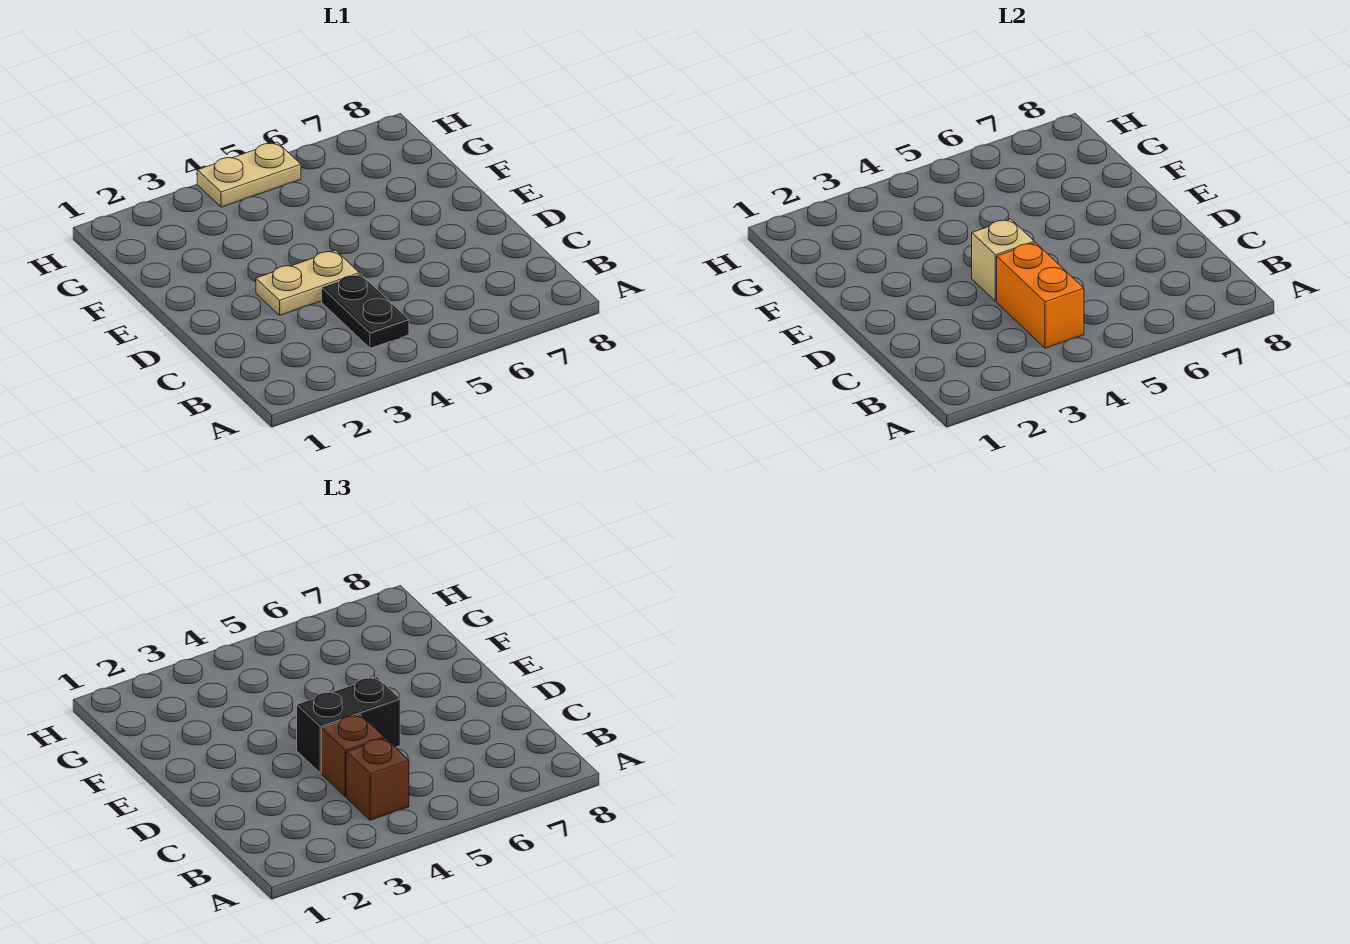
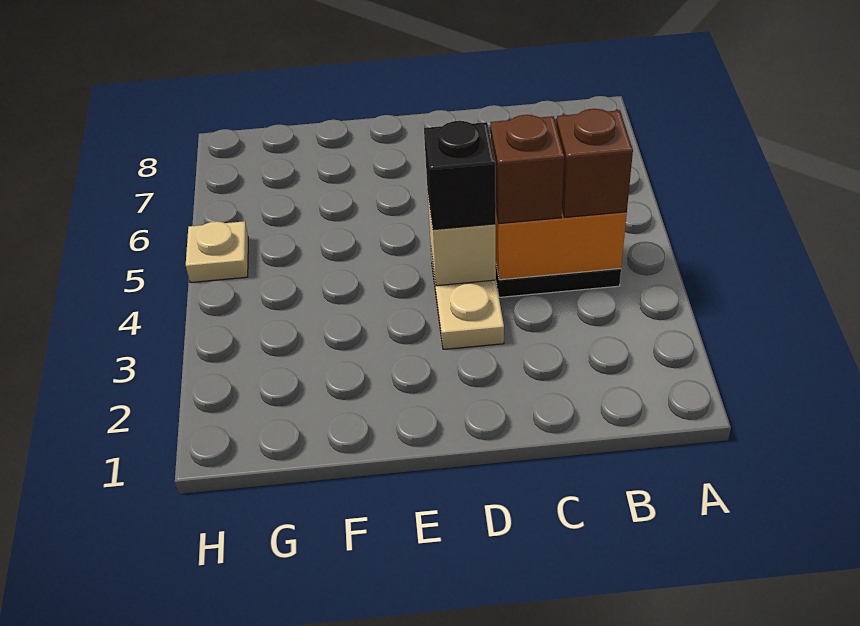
black brick D4:D5 level 3 -> black brick D4 level 3
tan plate H4:H5 level 1 -> tan plate H5 level 1

